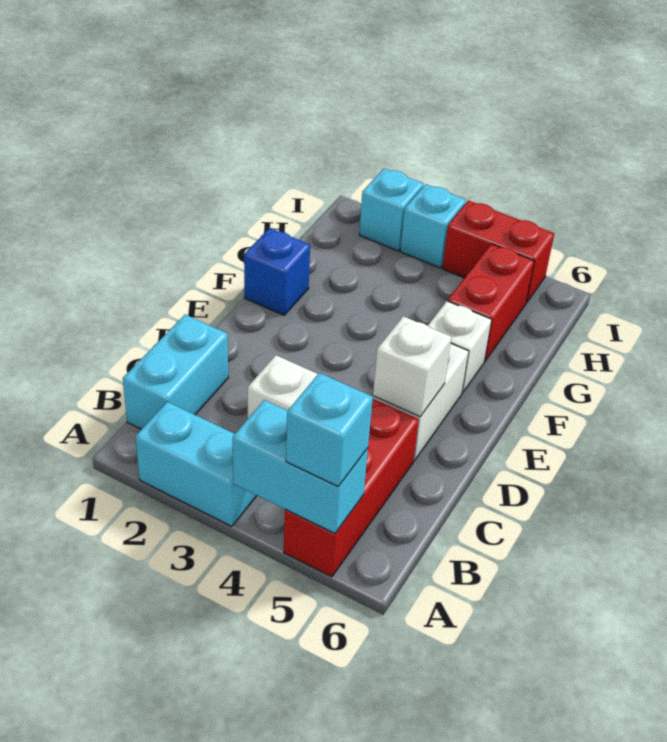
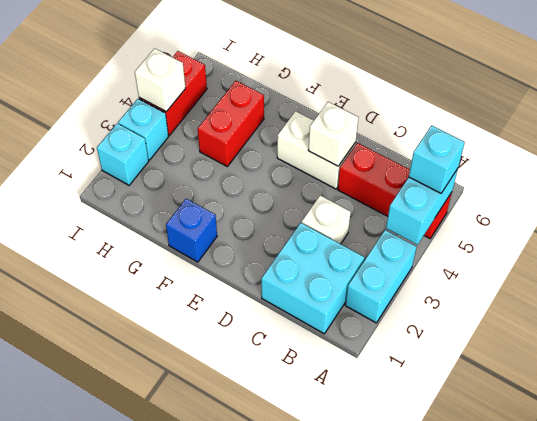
cyan brick B1:C1 level 1 -> cyan brick B1:C2 level 1
white brick F5 level 1 -> white brick I4 level 2
red brick G5:H5 level 1 -> red brick G4:G5 level 1

